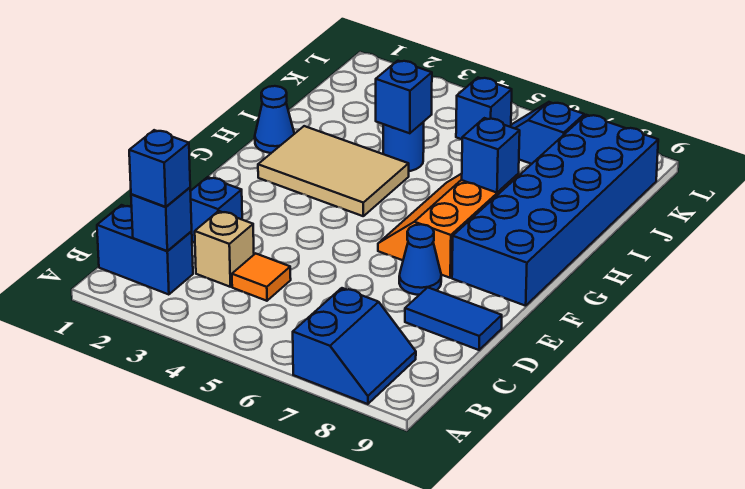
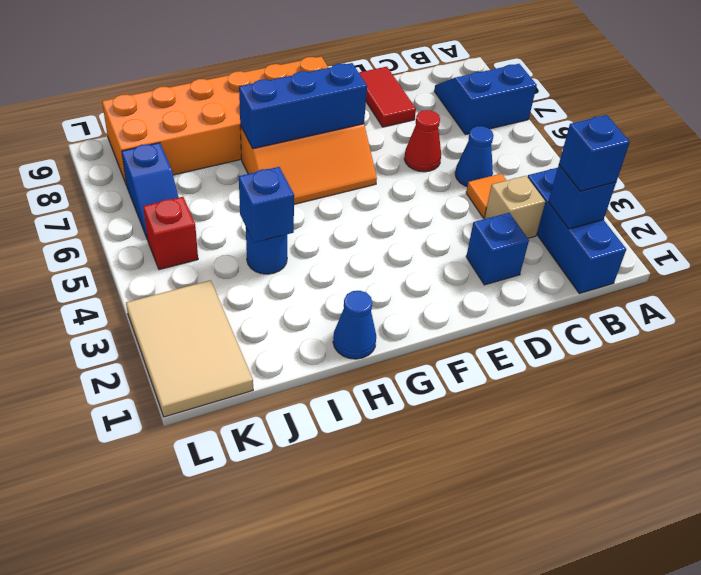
blue brick B1:B2 level 1 -> blue brick B1:B3 level 1
none -> red cone D6 level 1
blue tile D8:D9 level 1 -> red tile D8:D9 level 1
blue cone E7 level 1 -> blue cone C5 level 1
blue brick F8:K9 level 1 -> orange brick F8:K9 level 1
tan tile G2:H4 level 1 -> tan tile K1:L3 level 1
blue brick H7 level 2 -> blue brick F7:H7 level 2
blue brick K5 level 1 -> red brick K5 level 1

